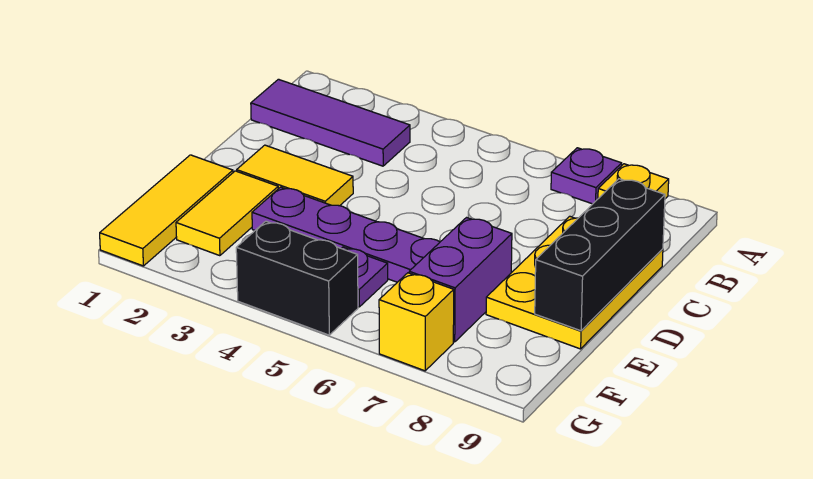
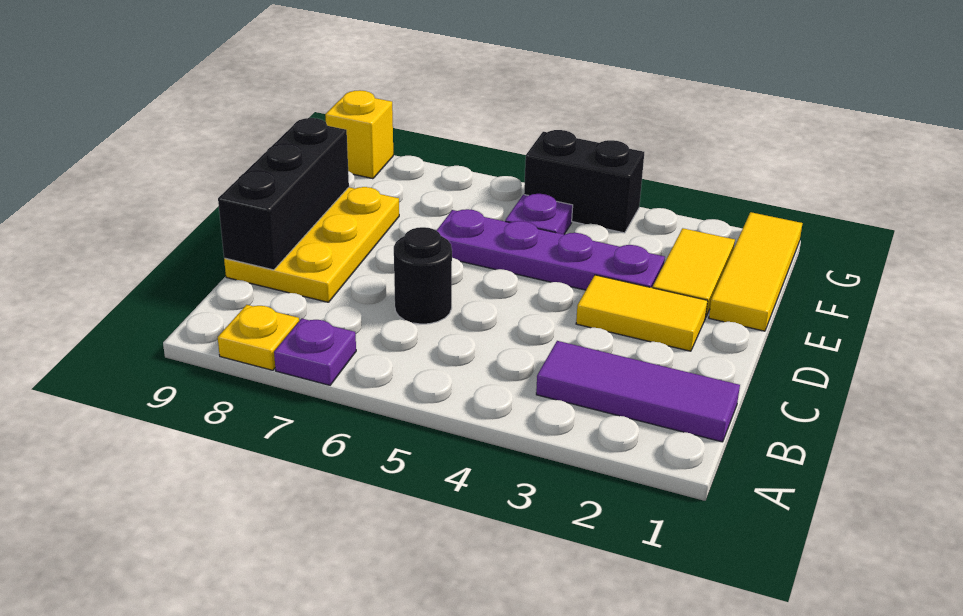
none -> black round brick C6 level 1
purple brick E7:F7 level 1 -> none
yellow brick G7 level 1 -> yellow brick G9 level 1

